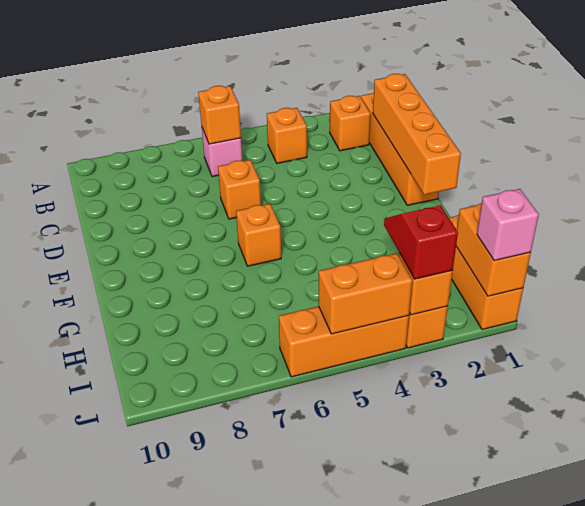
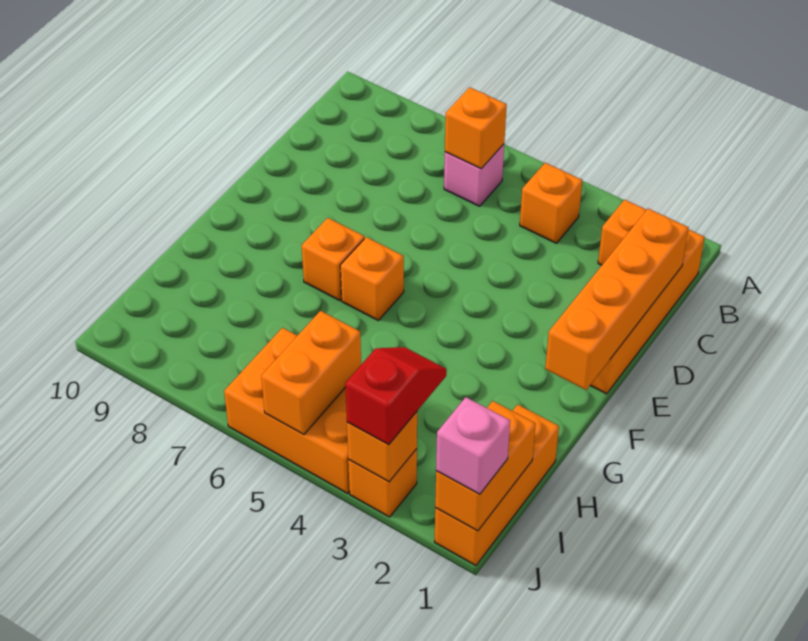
orange brick D6 level 1 -> orange brick F7 level 1
orange brick J4:J6 level 1 -> orange brick I4:J6 level 1
orange brick J4:J5 level 2 -> orange brick I5:J5 level 2

